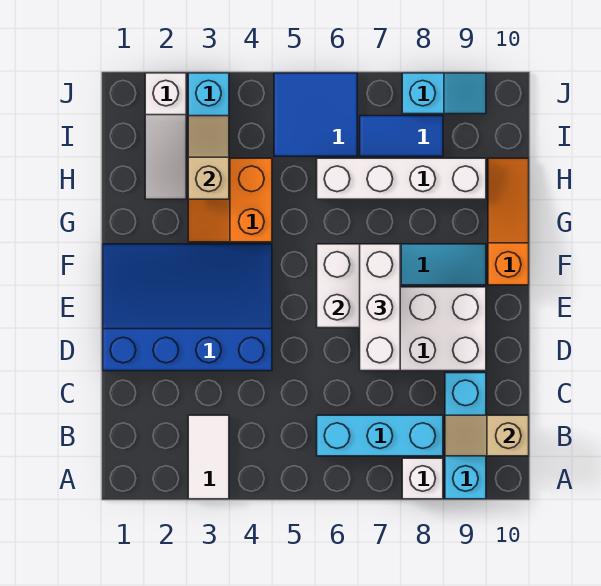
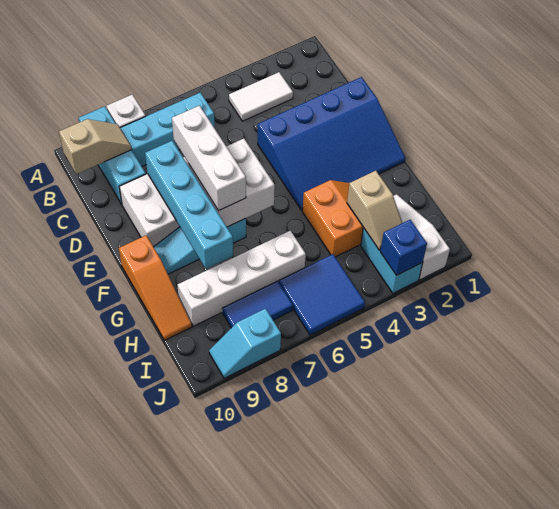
white tile A3:B3 level 1 -> white tile B3:B4 level 1
none -> cyan brick D8:G8 level 2
none -> blue brick J3 level 2

